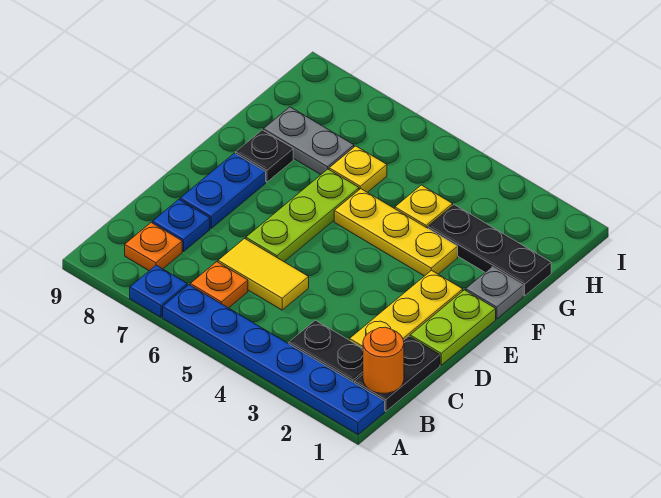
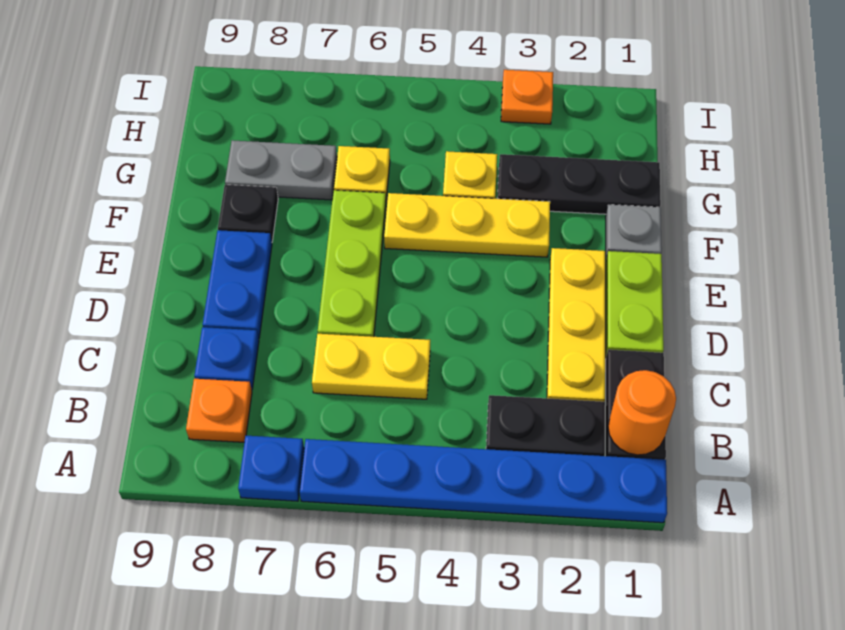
orange plate B6 level 1 -> orange plate I3 level 1
yellow tile C5:C6 level 1 -> yellow plate C5:C6 level 1

